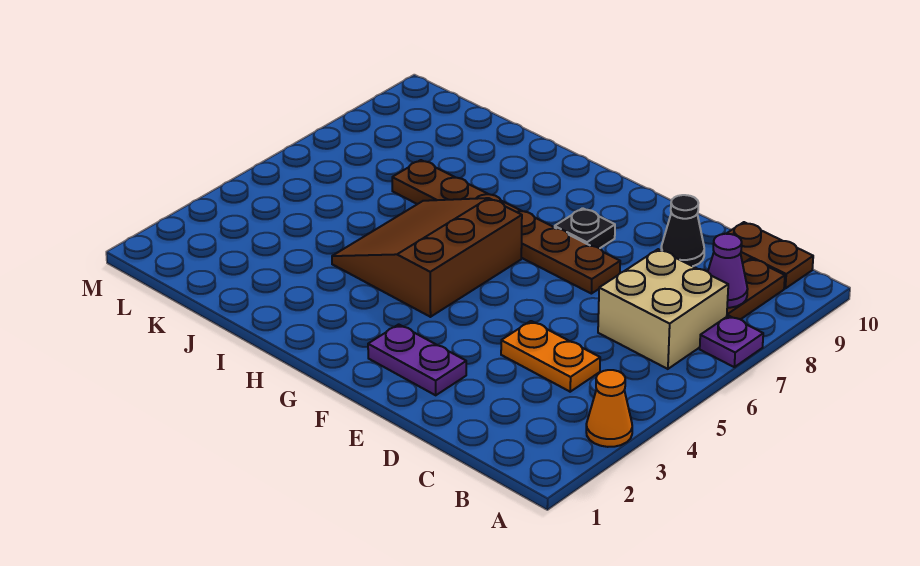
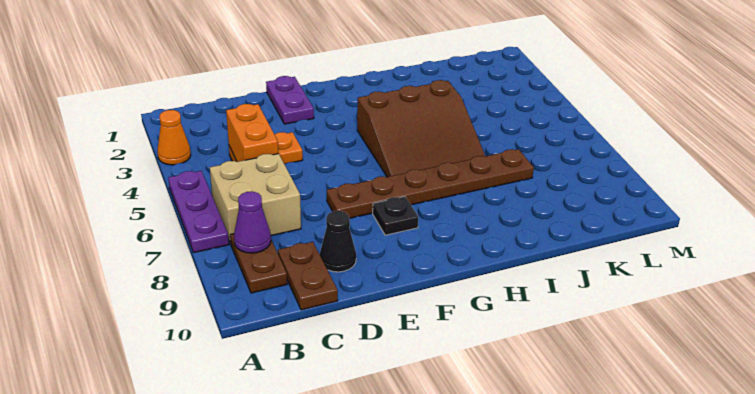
purple plate A7 level 1 -> purple plate A5:A7 level 1
brown plate B10:C10 level 1 -> brown plate C9:C10 level 1
none -> orange brick C4:C5 level 2
purple plate E2:F2 level 1 -> purple plate E1:E2 level 1
brown slope G4:I6 level 1 top G -> brown slope G4:I6 level 1 top 4

